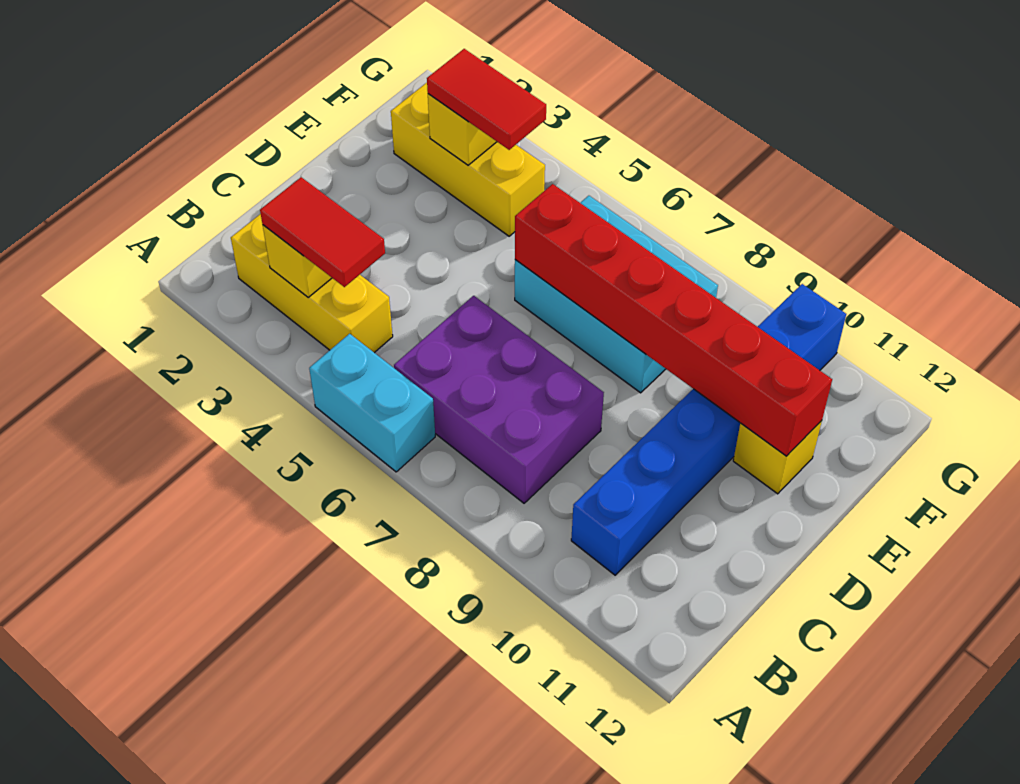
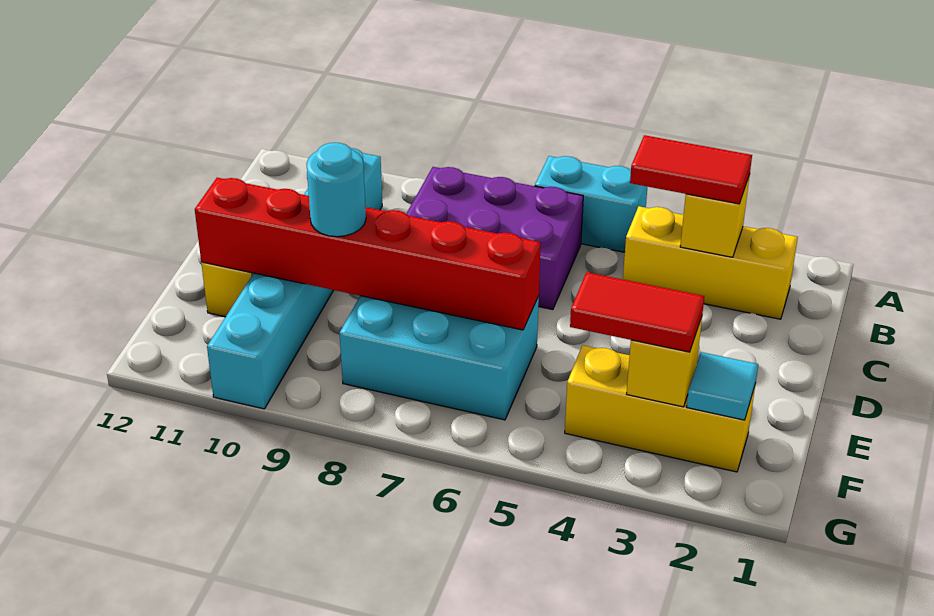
blue brick B10:G10 level 1 -> cyan brick B10:G10 level 1
none -> cyan round brick E9 level 3
none -> cyan tile F2 level 2

